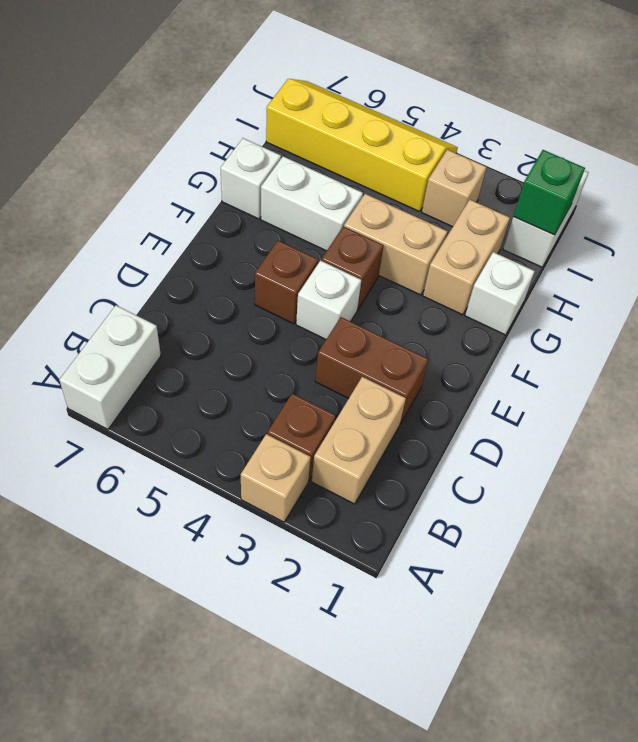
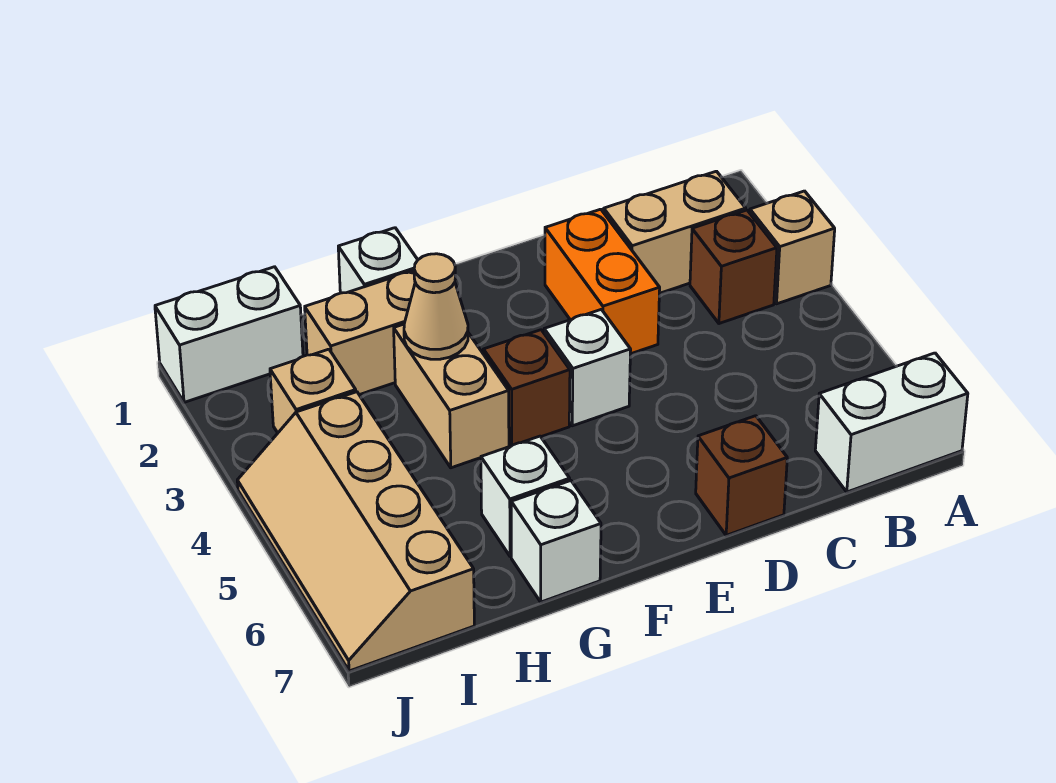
brown brick D2:D3 level 1 -> orange brick D2:D3 level 1
brown brick E5 level 1 -> brown brick D7 level 1
none -> tan cone G3 level 2
white brick G5:G6 level 1 -> white brick G6 level 1
green brick I1 level 2 -> none
yellow slope I4:J7 level 1 top I -> tan slope I4:J7 level 1 top I

